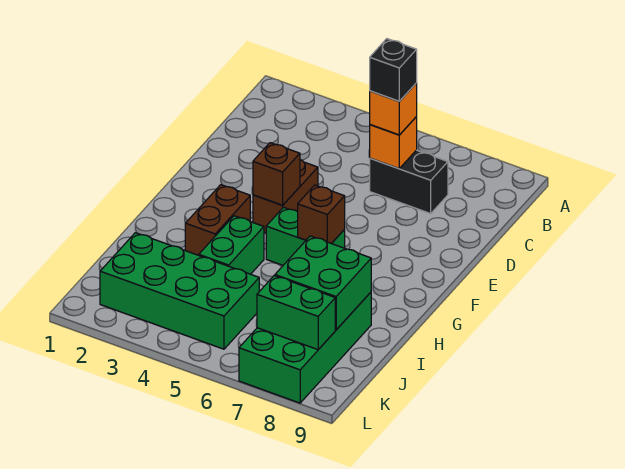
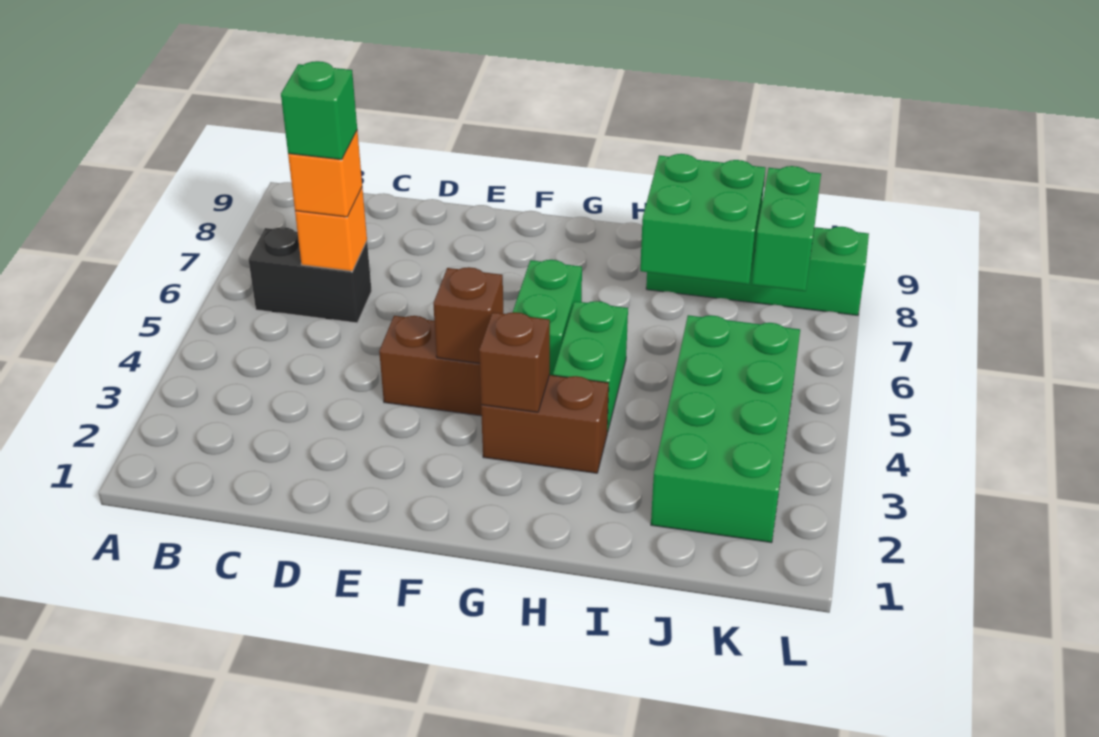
black brick C6:C7 level 1 -> black brick B6:C6 level 1
black brick C6 level 4 -> green brick C6 level 4
brown brick G6 level 2 -> brown brick G3 level 2
green brick H4:I4 level 1 -> green brick H4:H5 level 1
green brick I7:L8 level 1 -> green brick I8:L8 level 1

